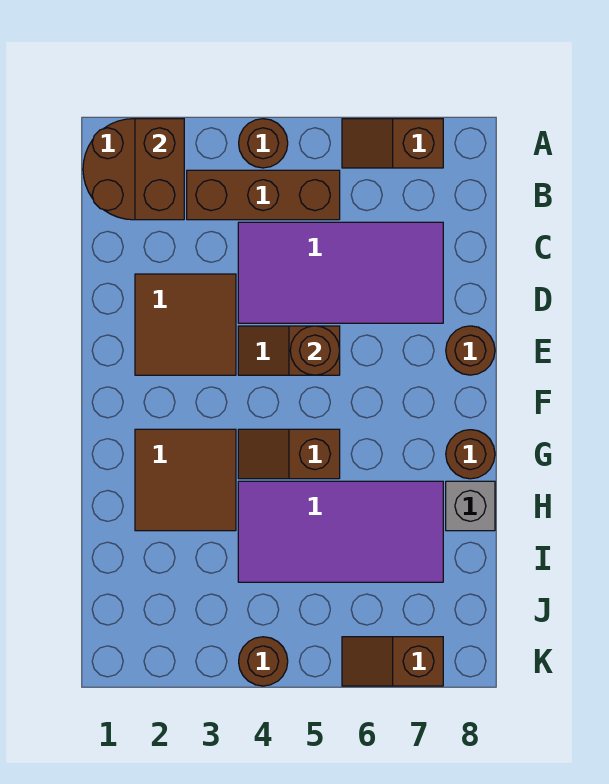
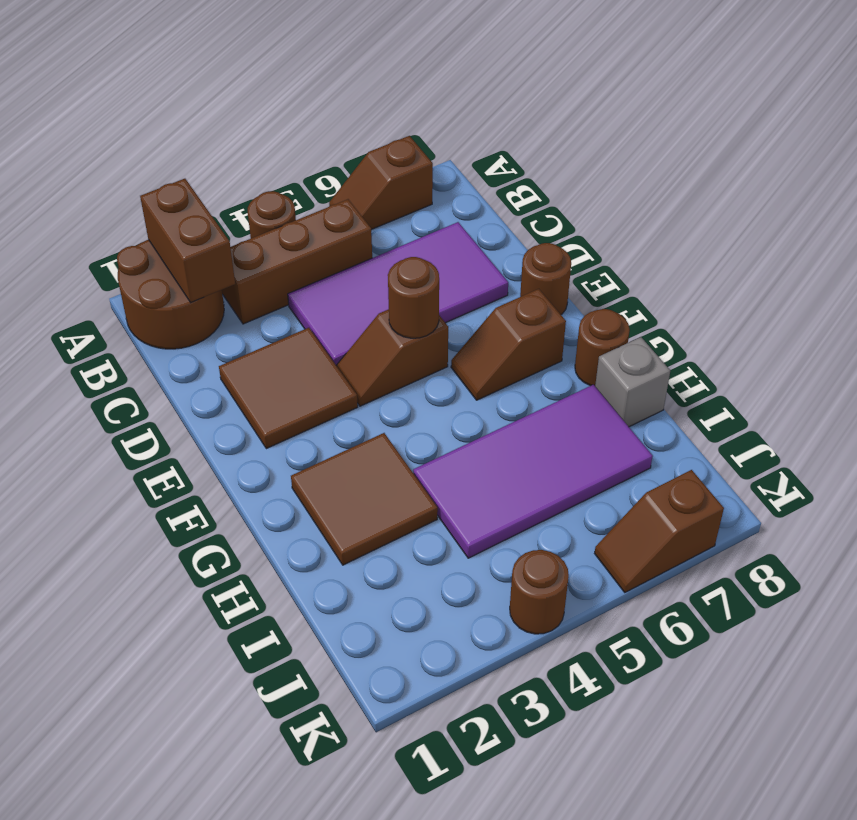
brown slope G4:G5 level 1 top 5 -> brown slope F6:F7 level 1 top 7

